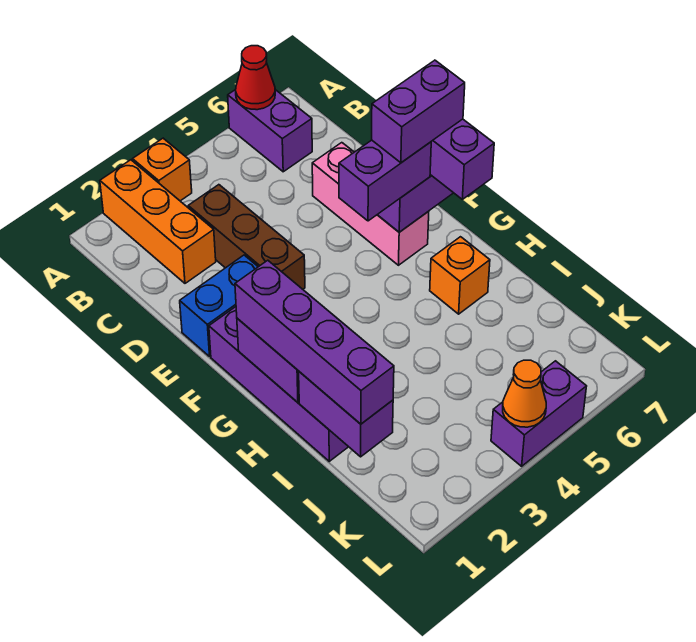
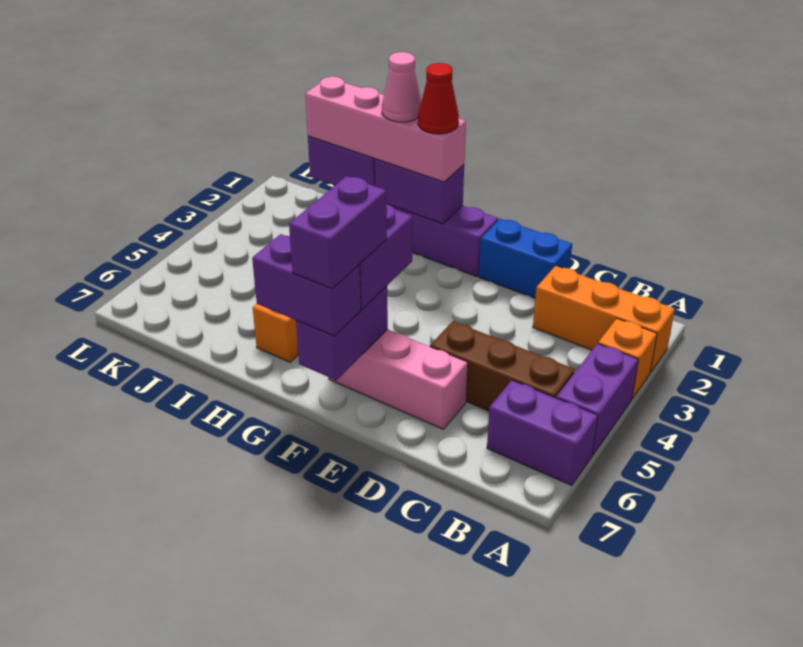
red cone A6 level 2 -> red cone G1 level 4
brown brick C3:E3 level 1 -> brown brick B5:D5 level 1
blue brick E1:E2 level 1 -> blue brick D1:E1 level 1
purple brick G1:J1 level 3 -> pink brick G1:J1 level 3
none -> pink cone H1 level 4
purple brick L4:L5 level 1 -> purple brick A4:A5 level 1
orange cone L4 level 2 -> none

